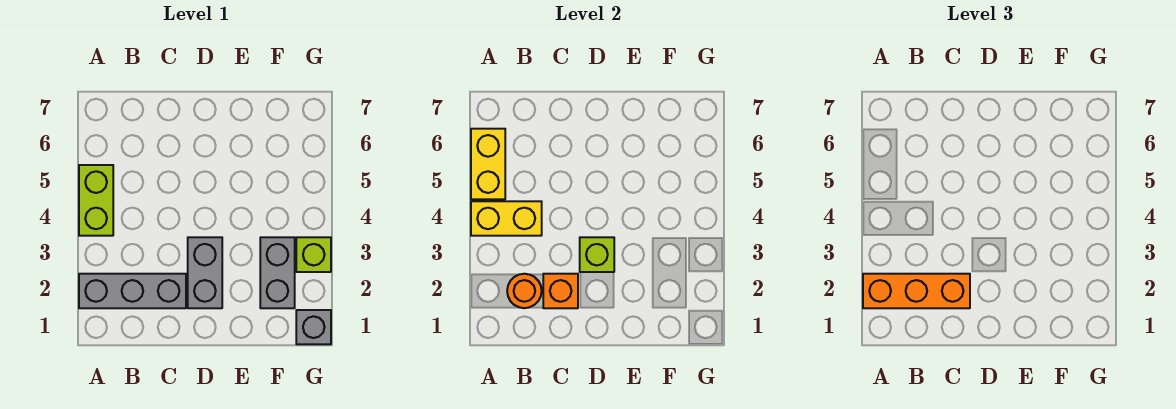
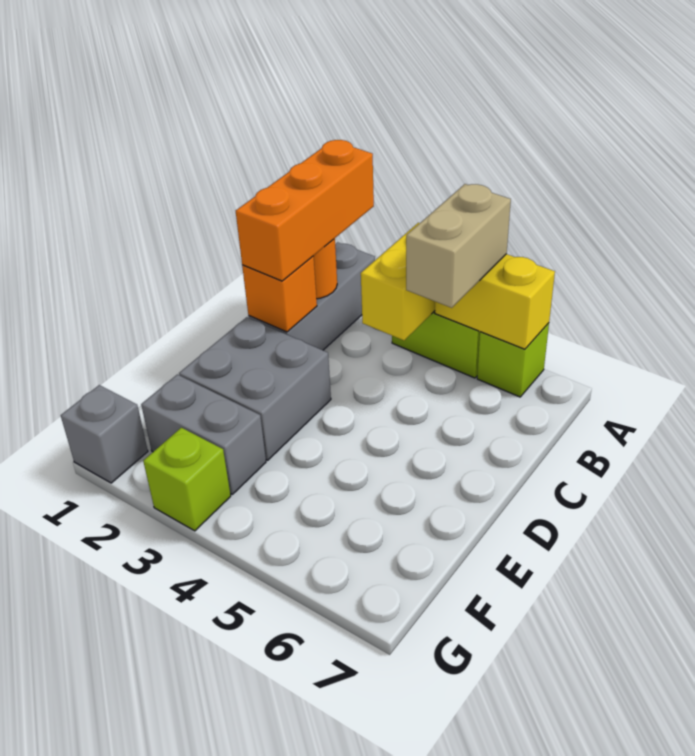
none -> tan brick A5:B5 level 3
grey brick D2:D3 level 1 -> grey brick D2:E3 level 1
lime brick D3 level 2 -> lime brick A6 level 1

